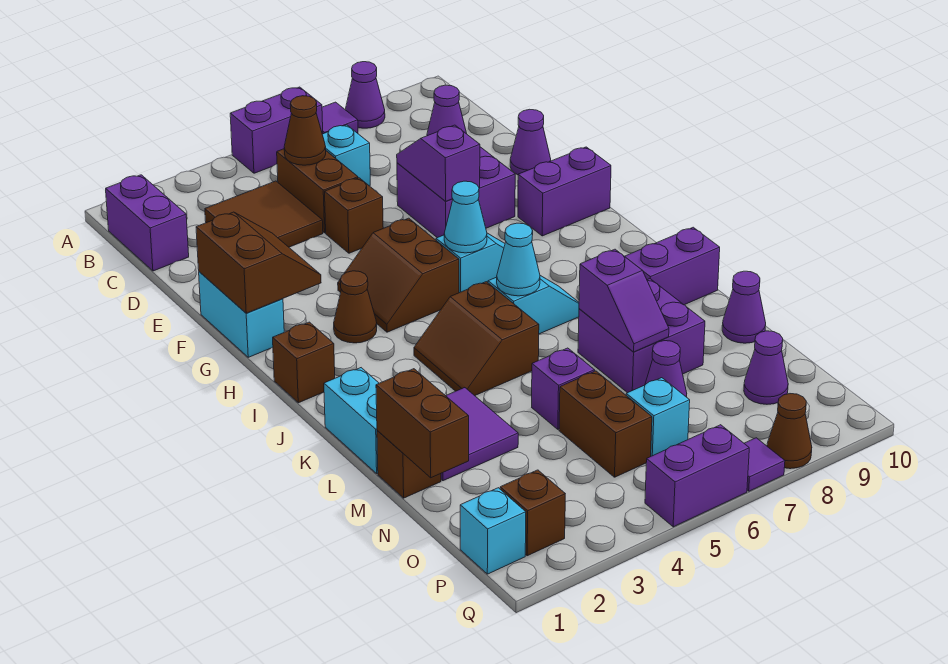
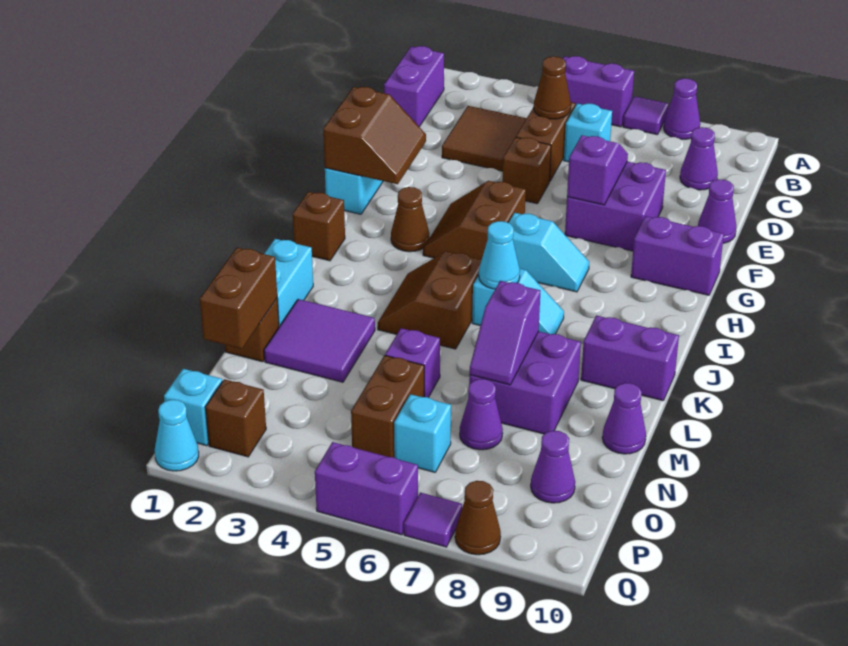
cyan cone H6 level 2 -> cyan cone Q1 level 1

